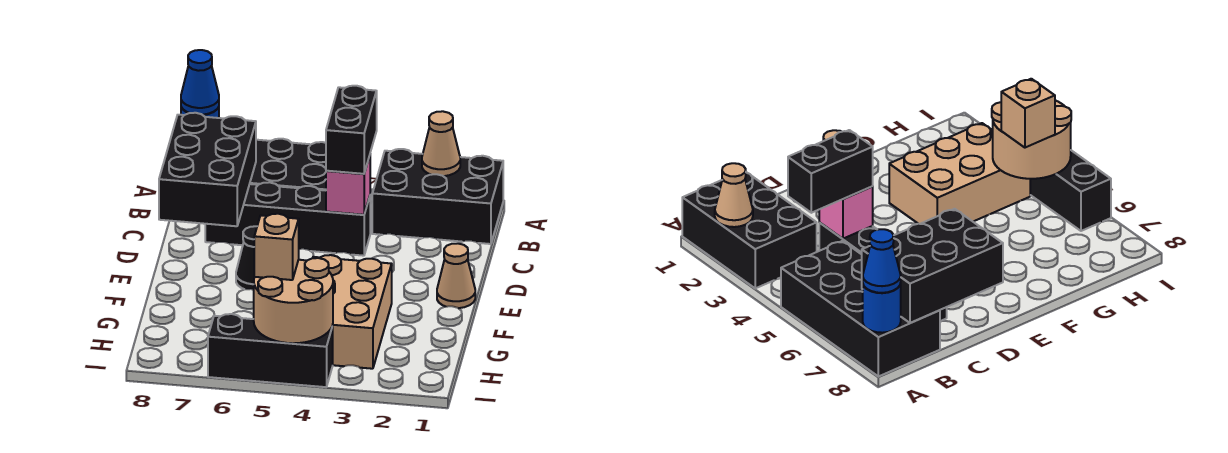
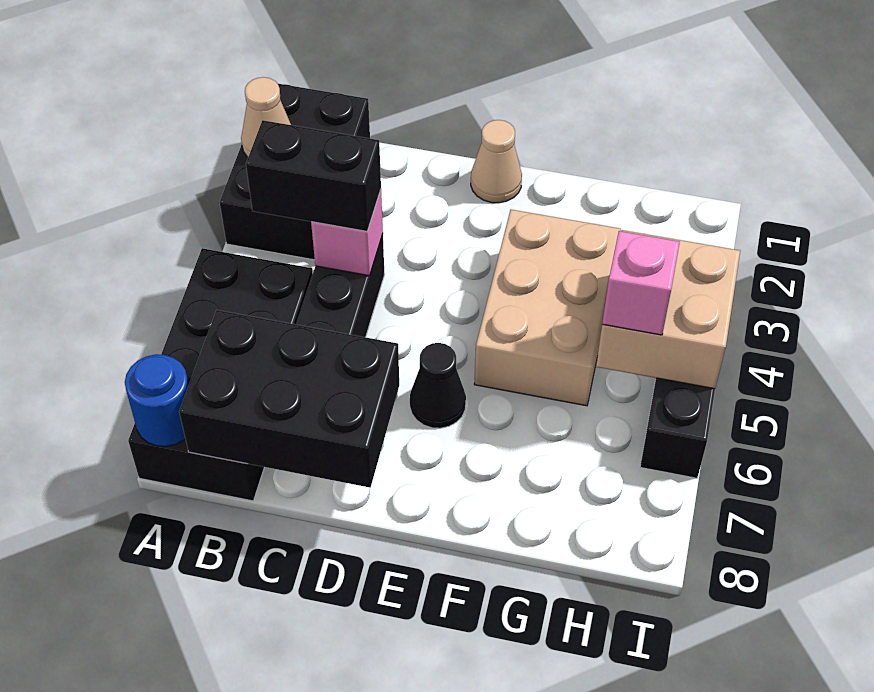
blue cone A8 level 3 -> none
tan brick F3:H4 level 1 -> tan brick F3:G5 level 1
tan round brick H4:I5 level 2 -> tan brick H4:I5 level 2
tan brick H5 level 3 -> pink brick H5 level 3

